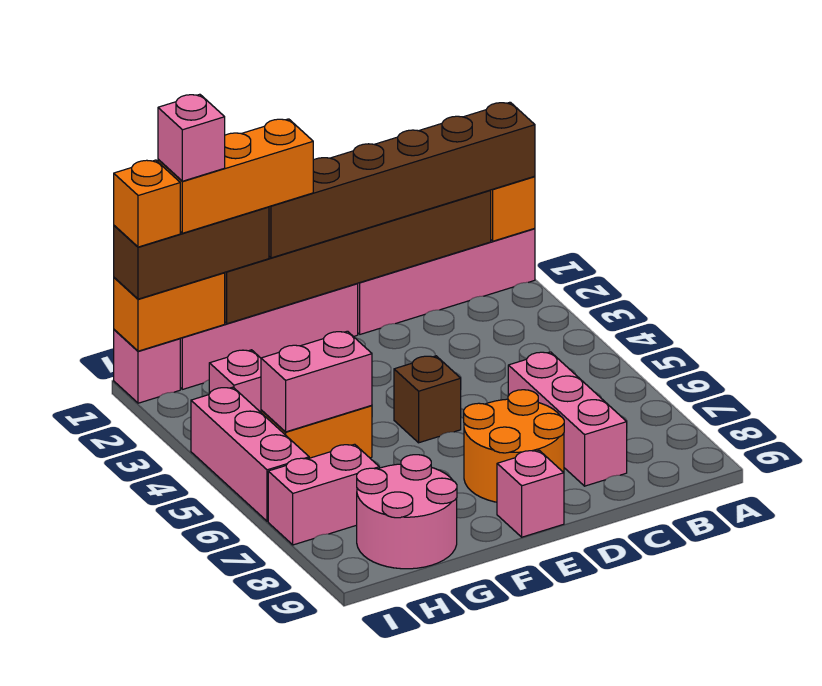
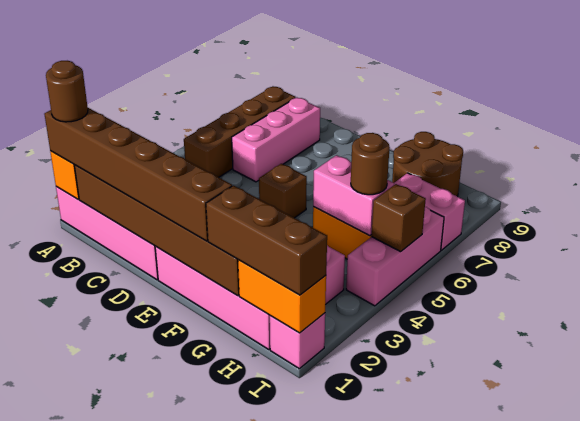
none -> brown round brick A1 level 4
none -> brown brick B5:B8 level 1
orange round brick D7:E8 level 1 -> none
pink brick E9 level 1 -> none
orange brick F1:H1 level 4 -> none
pink round brick G8:H9 level 1 -> brown round brick G8:H9 level 1
pink brick H1 level 5 -> none
none -> brown round brick H5 level 3
orange brick I1 level 4 -> none
none -> brown brick I5 level 2

